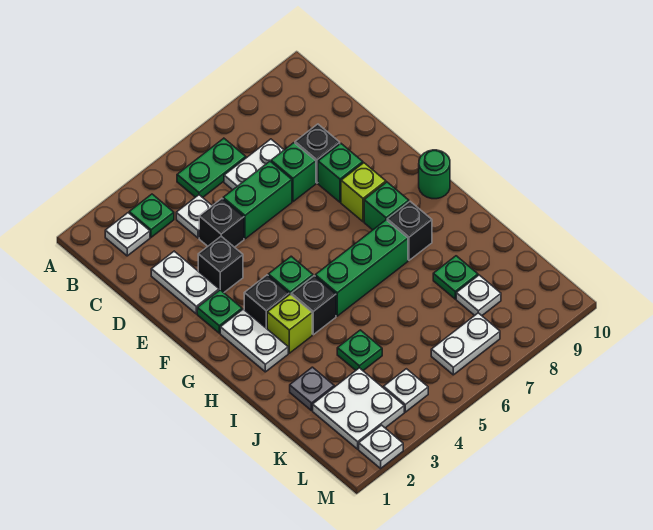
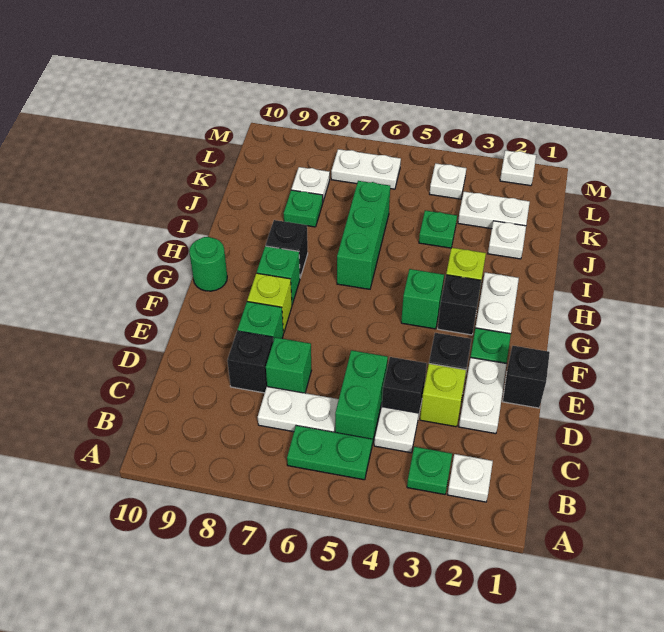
none -> lime brick D3 level 1
green brick D5:D6 level 1 -> green brick C5:D5 level 1
black brick H4 level 1 -> black brick E1 level 1
green brick H5:H7 level 1 -> green brick H6:J6 level 1
grey plate J2 level 1 -> white plate J2 level 1
white plate K2:L3 level 1 -> white plate K2:K3 level 1

